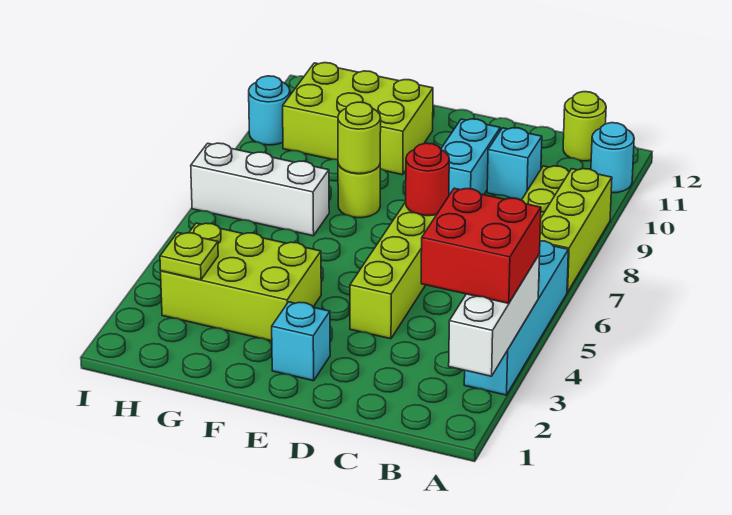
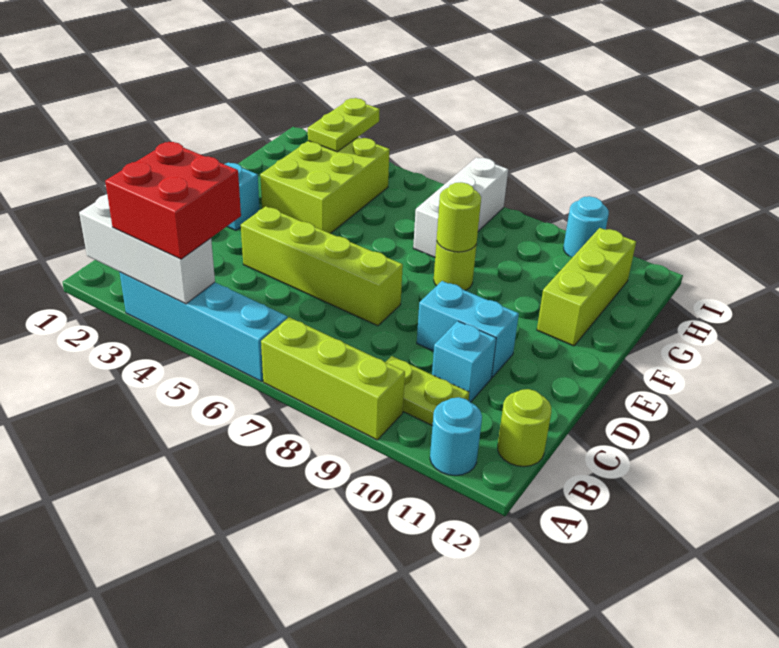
red round brick D7 level 2 -> none
lime brick F10:H11 level 1 -> lime brick F11:H11 level 1
lime plate H3 level 2 -> lime plate H3:I3 level 2

